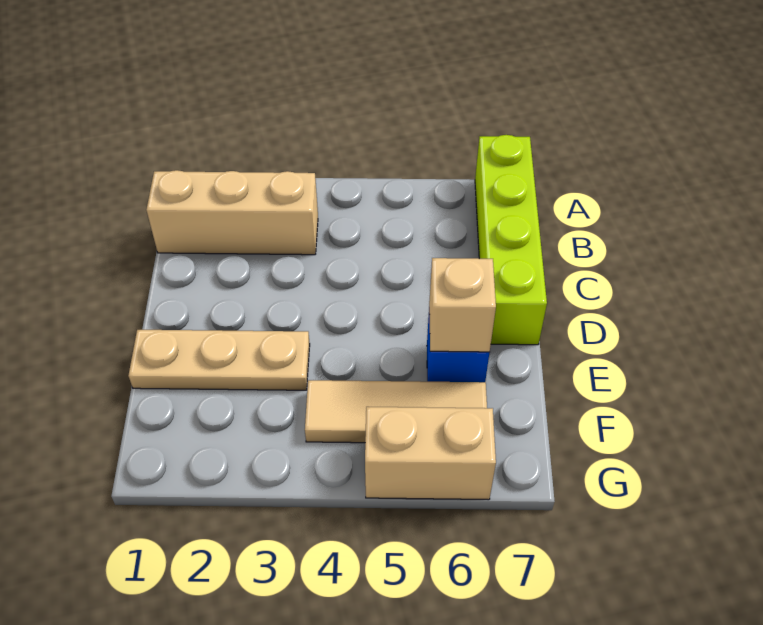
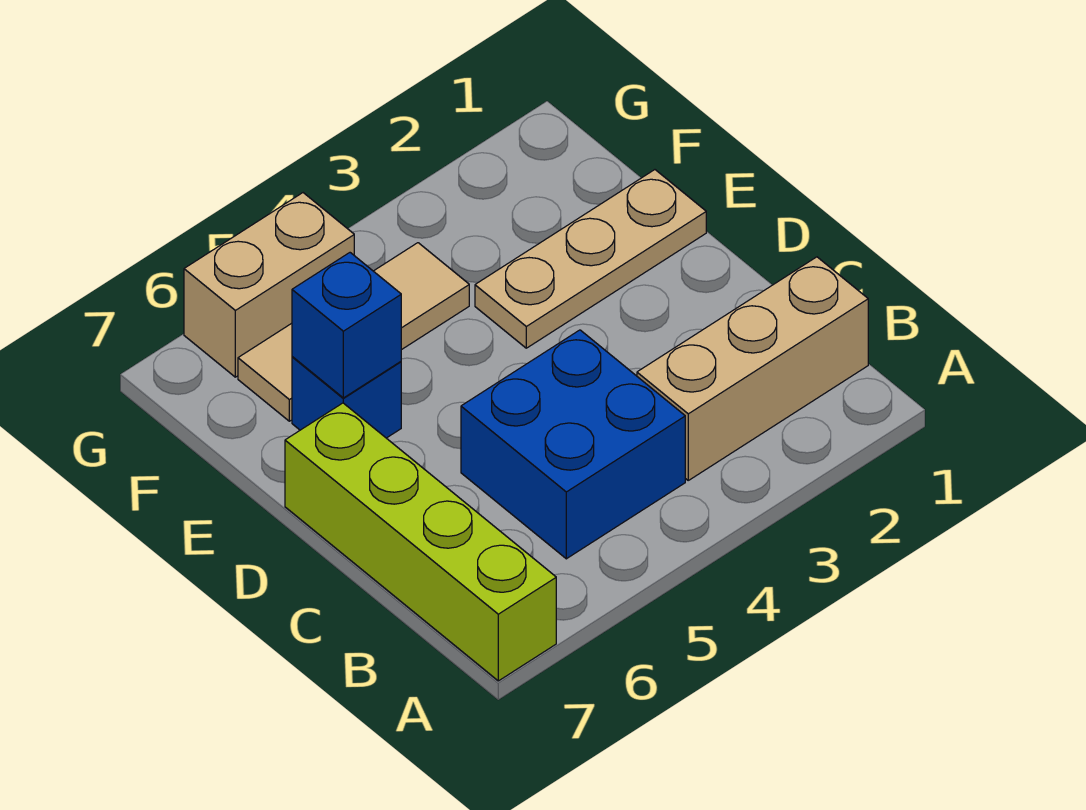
none -> blue brick B4:C5 level 1
tan brick E6 level 2 -> blue brick E6 level 2

